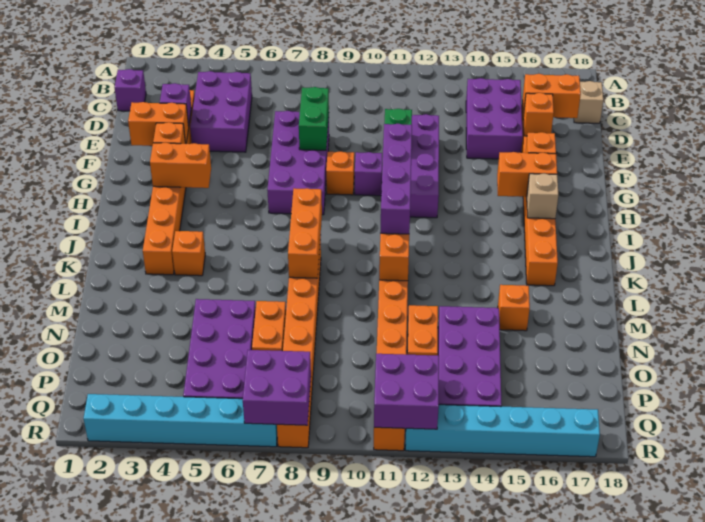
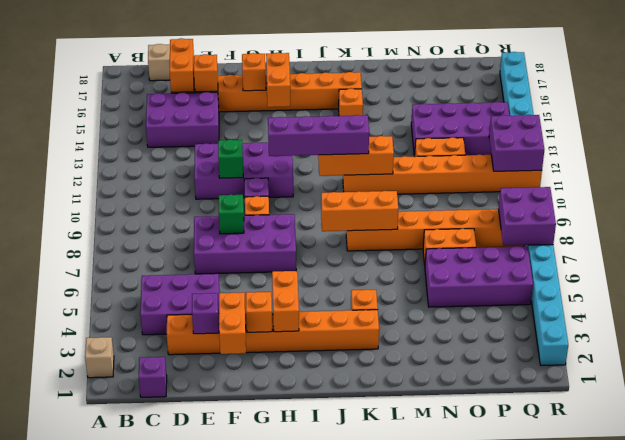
green brick E8:F8 level 2 -> green brick F8 level 2
tan brick I16 level 2 -> tan brick A2 level 1
orange brick M15 level 1 -> orange brick K15 level 1

